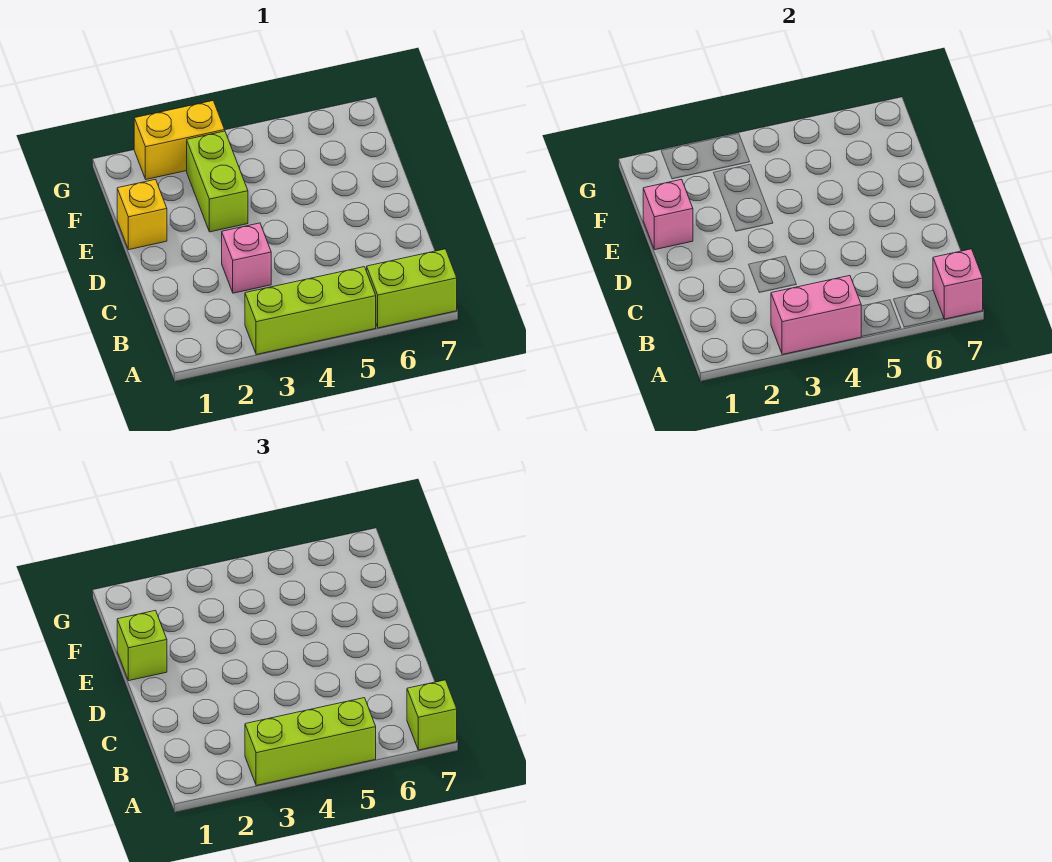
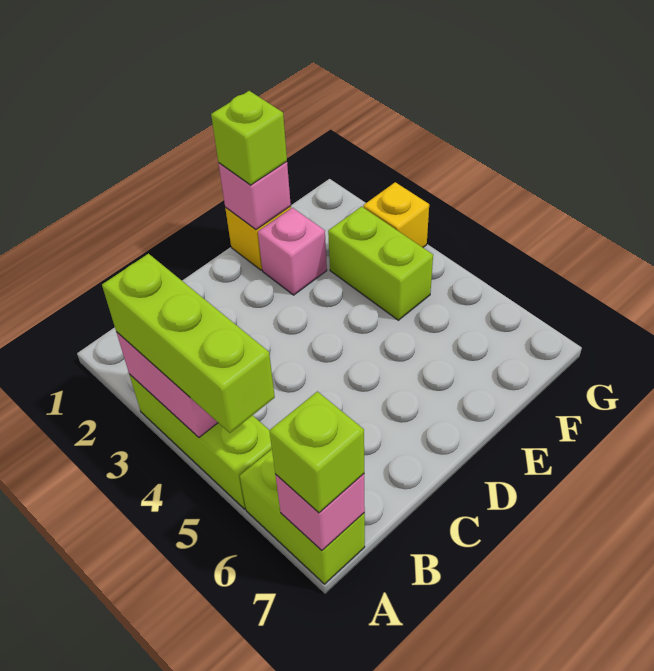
pink brick C3 level 1 -> pink brick E2 level 1
lime brick E3:F3 level 1 -> lime brick F3:F4 level 1
yellow brick G2:G3 level 1 -> yellow brick G3 level 1

